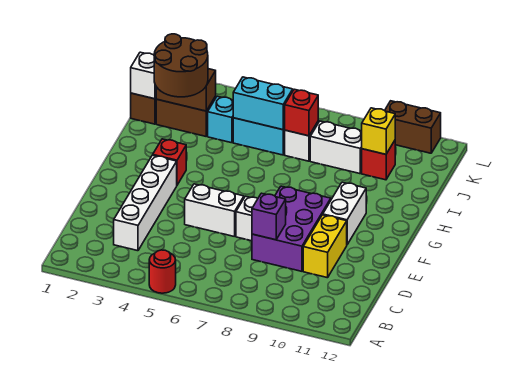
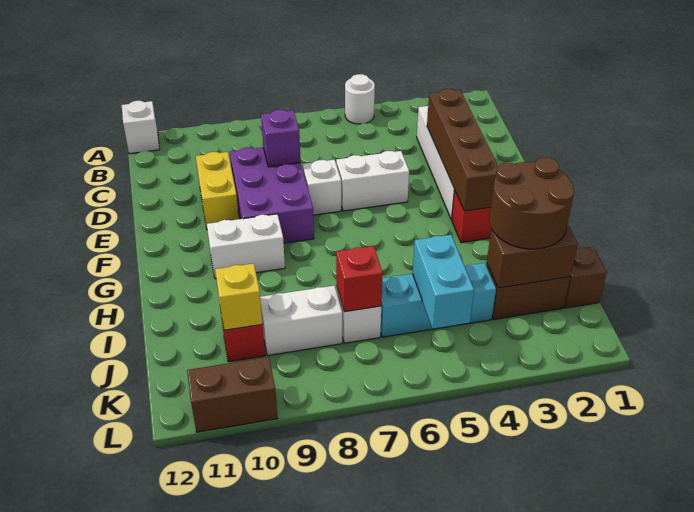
red round brick A5 level 1 -> white round brick A5 level 1
none -> brown brick D3:G3 level 2
white brick F10:G10 level 1 -> white brick G9:G10 level 1
white brick J1 level 2 -> white brick A12 level 1
cyan brick J5:J6 level 2 -> cyan brick J5:K5 level 2

